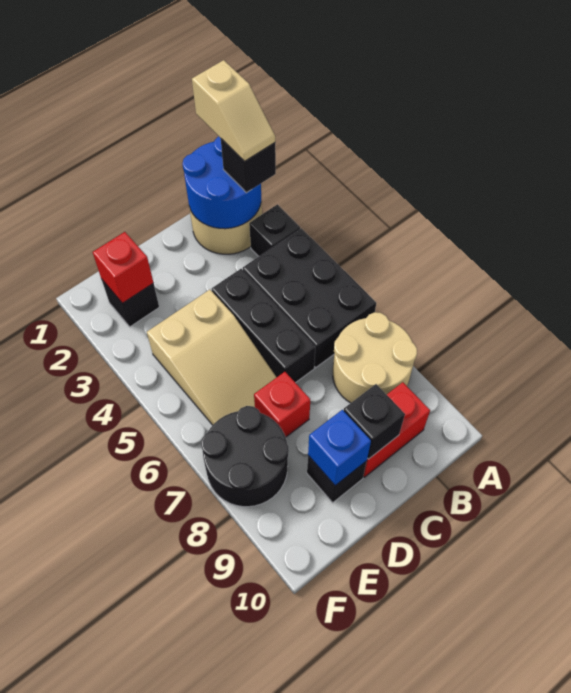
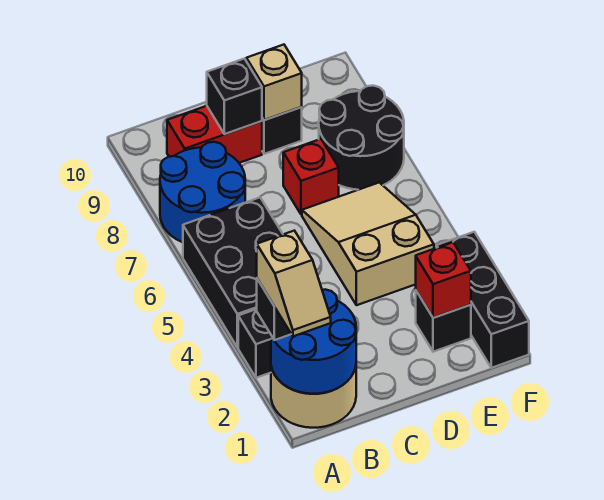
tan slope A1:A2 level 4 top 1 -> tan slope A1:A2 level 4 top 2
tan round brick A7:B8 level 1 -> blue round brick A7:B8 level 1
black brick C4:C6 level 1 -> black brick F1:F3 level 1
blue brick D9 level 2 -> tan brick D9 level 2

